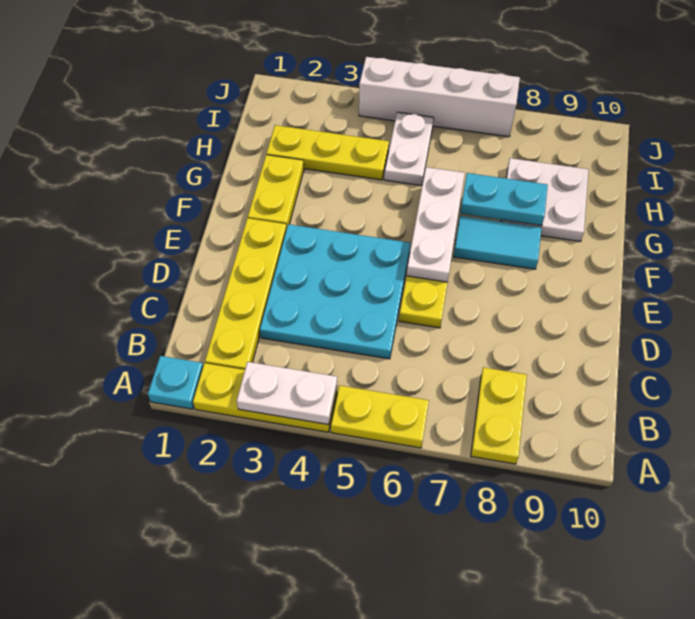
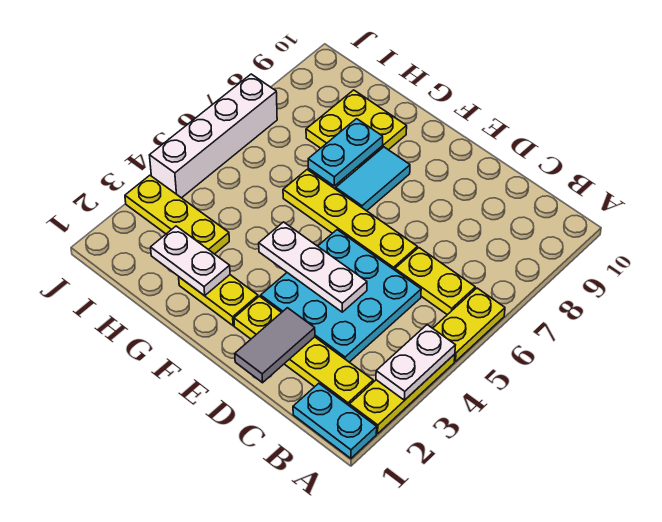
cyan plate A1 level 1 -> cyan plate A1:B1 level 1
yellow plate A8:B8 level 1 -> yellow plate B6:C6 level 1
none -> grey tile D1:D2 level 2
white plate E6:G6 level 2 -> white plate D4:F4 level 2
white plate G8:H9 level 1 -> yellow plate G8:H9 level 1
yellow plate H2:H4 level 1 -> yellow plate H3:J3 level 1
white plate H5:I5 level 1 -> white plate G2:H2 level 2

